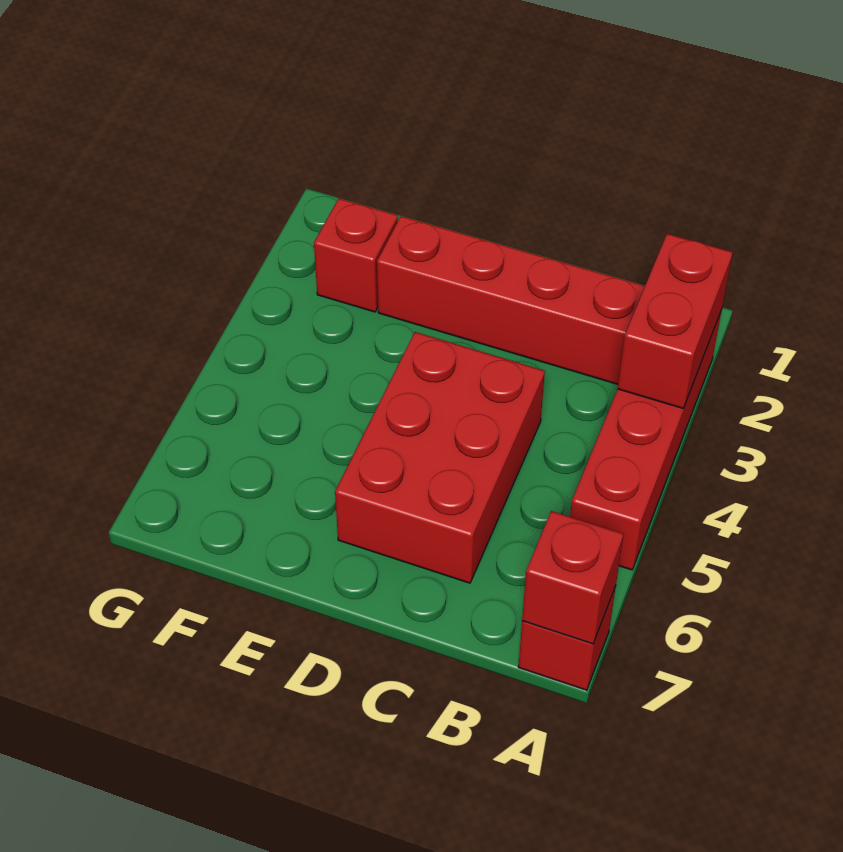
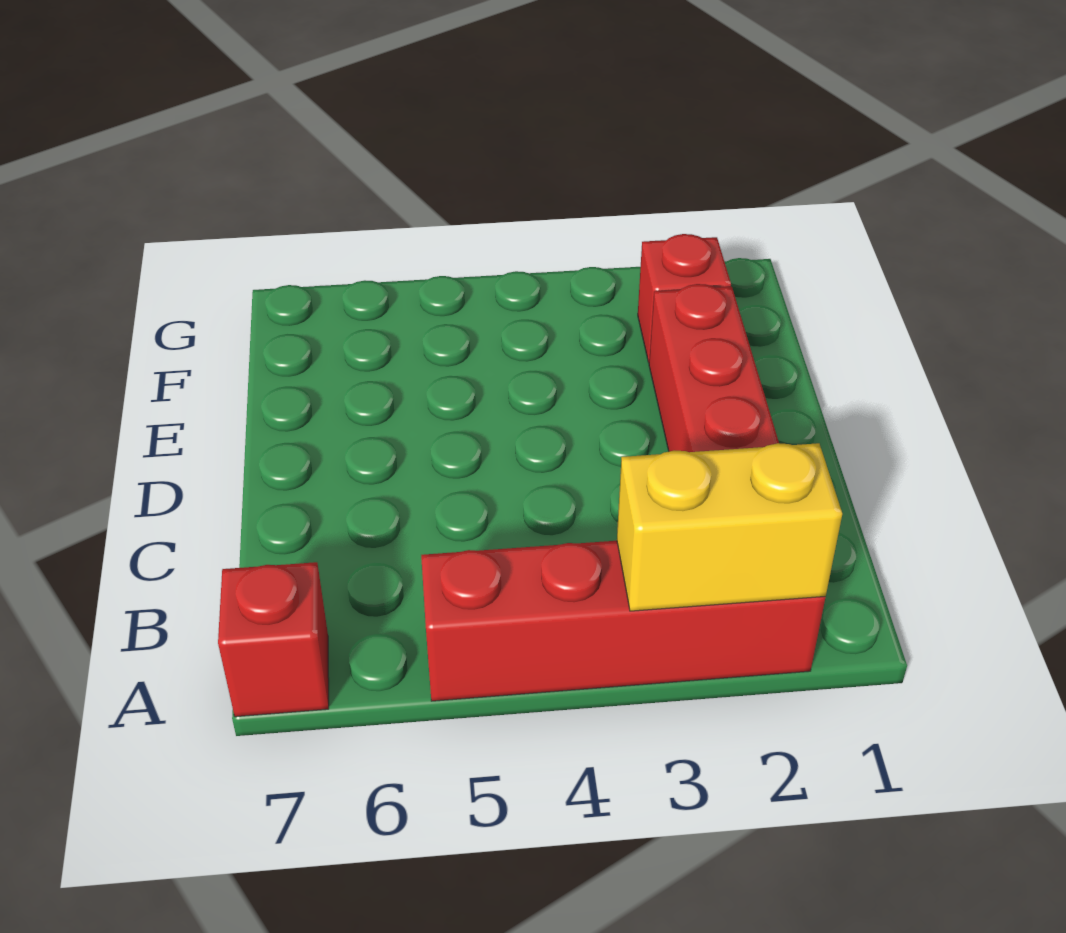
red brick A2:A3 level 2 -> yellow brick A2:A3 level 2
red brick A7 level 2 -> none
red brick C4:D6 level 1 -> none

